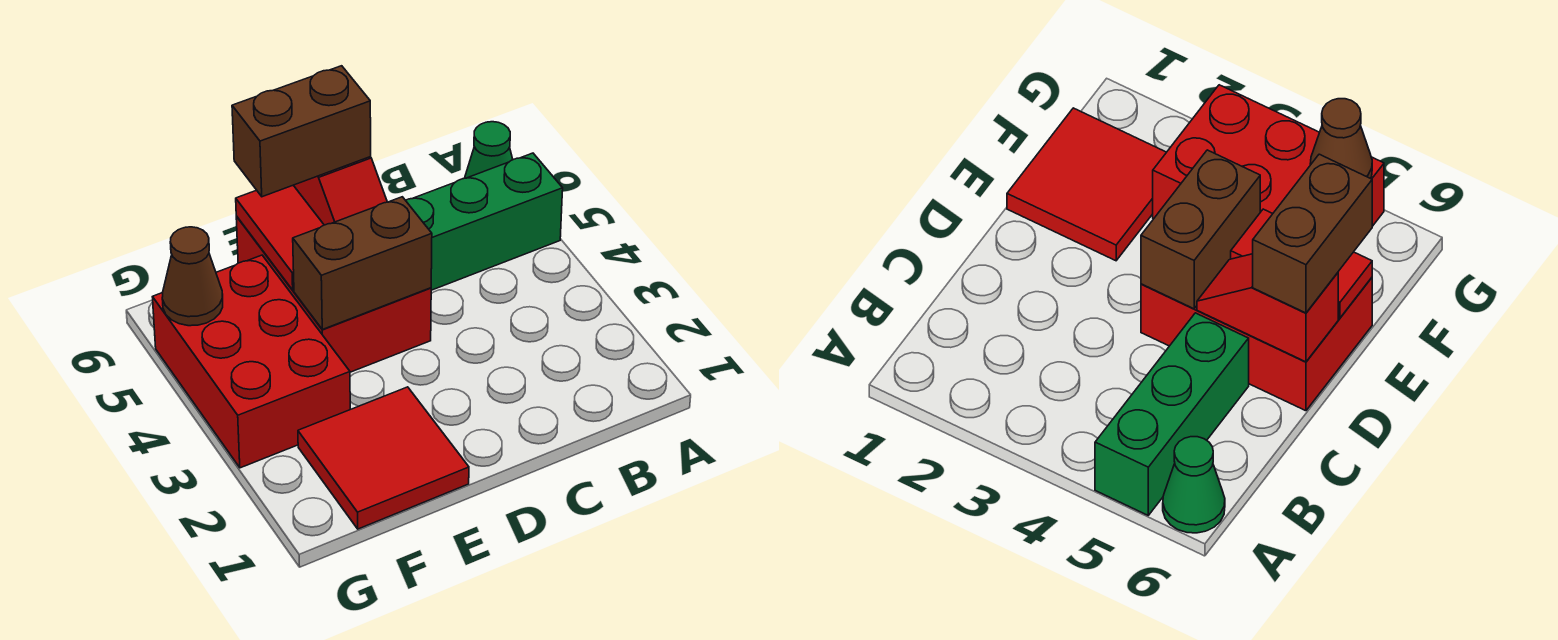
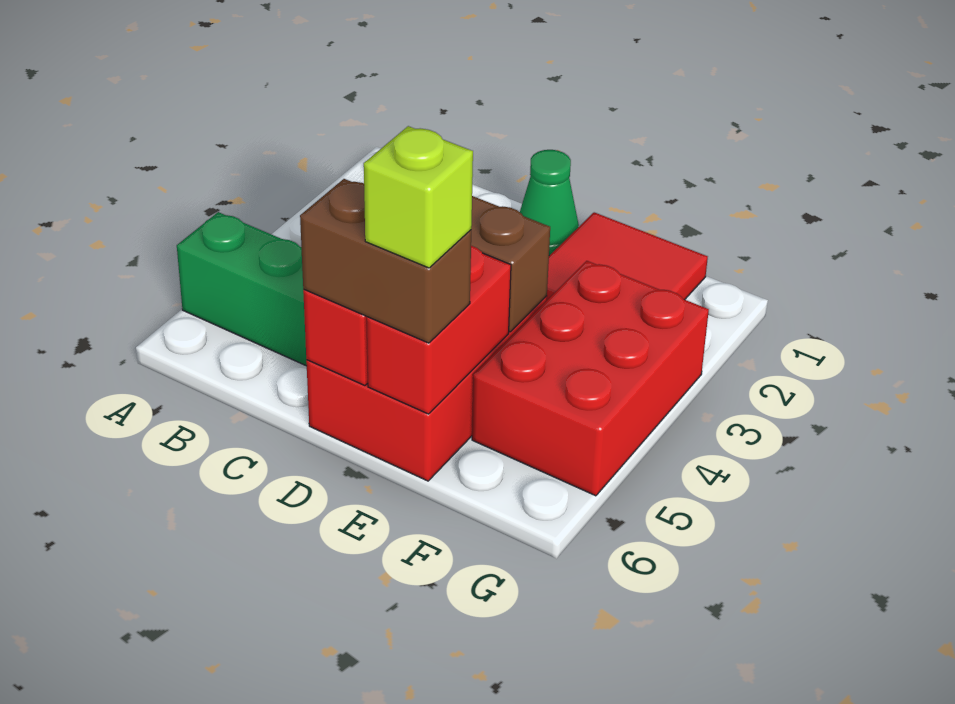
green cone A6 level 1 -> green cone D1 level 1
red tile E5:E6 level 2 -> red brick E5:E6 level 2
none -> lime brick E6 level 4
brown cone G5 level 2 -> none

